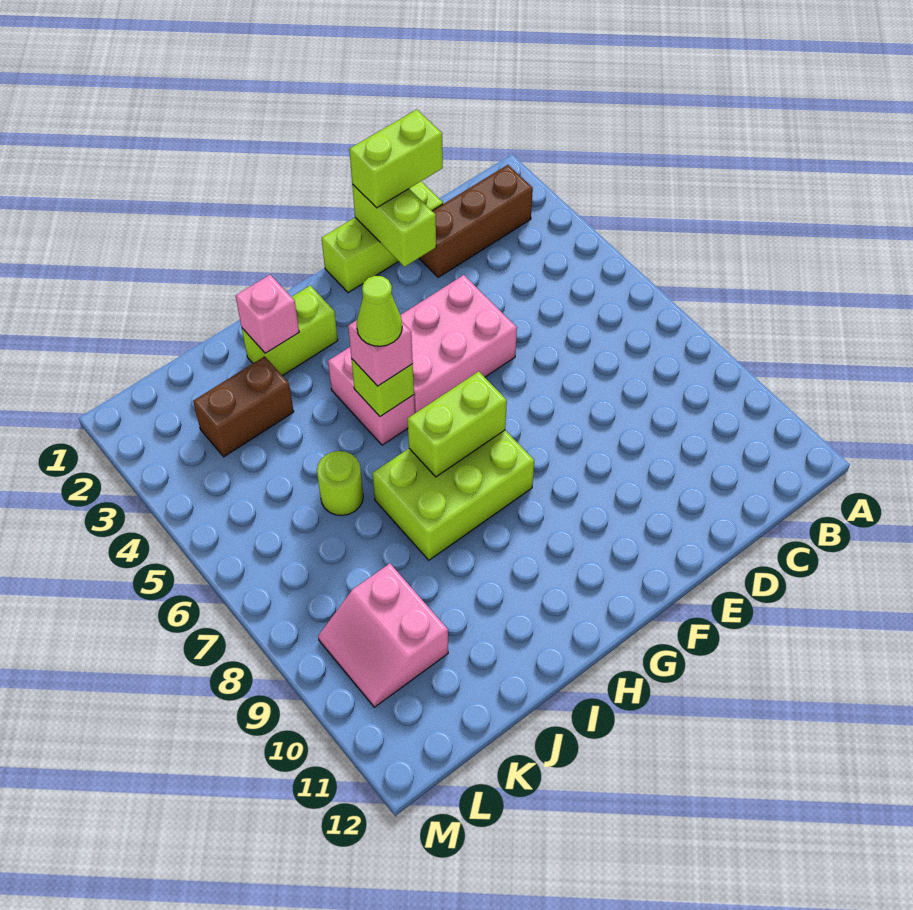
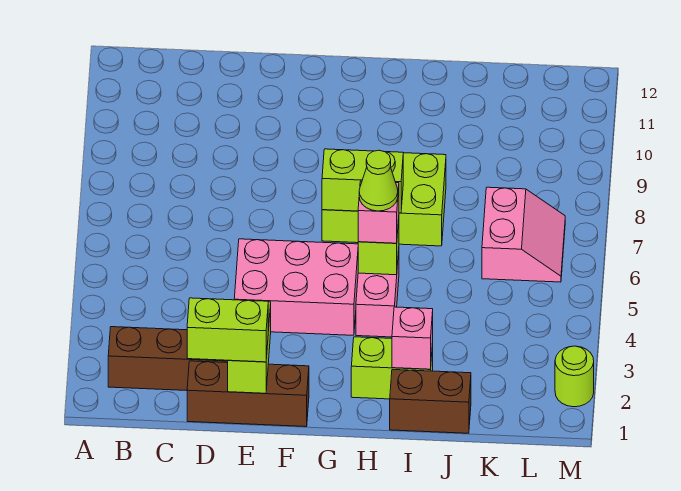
lime brick D1:F1 level 1 -> brown brick D1:F1 level 1
brown brick J3:K3 level 1 -> brown brick I1:J1 level 1
lime round brick J6 level 1 -> lime round brick M2 level 1
pink slope K9:L10 level 1 top K -> pink slope K6:L7 level 1 top K

